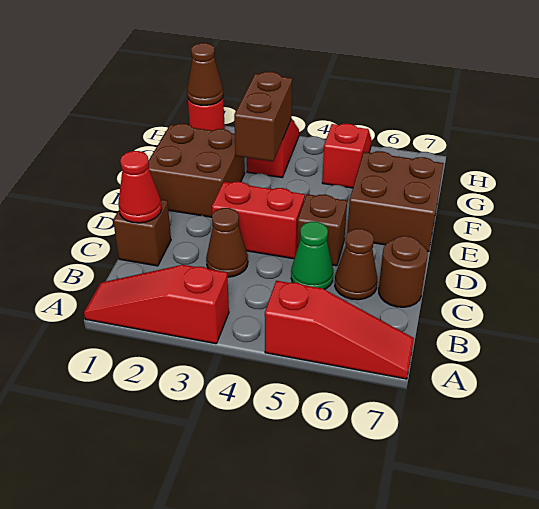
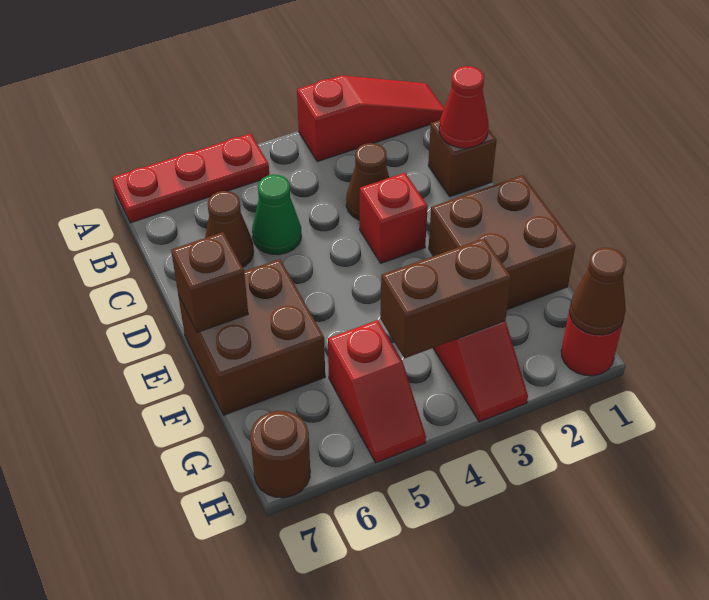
red slope A5:A7 level 1 top 5 -> red plate A5:A7 level 1
brown round brick C7 level 1 -> brown round brick H7 level 1
red brick D3:D4 level 1 -> red brick D3 level 1
brown brick D5 level 1 -> brown brick E7 level 2
brown brick F3:G3 level 2 -> brown brick G3:G4 level 2

